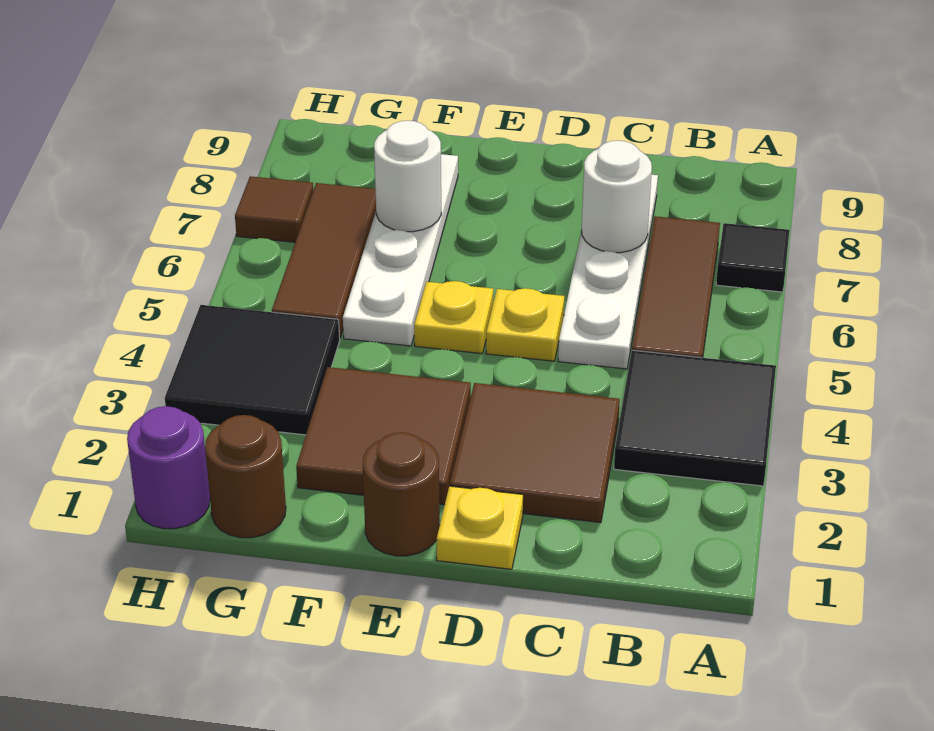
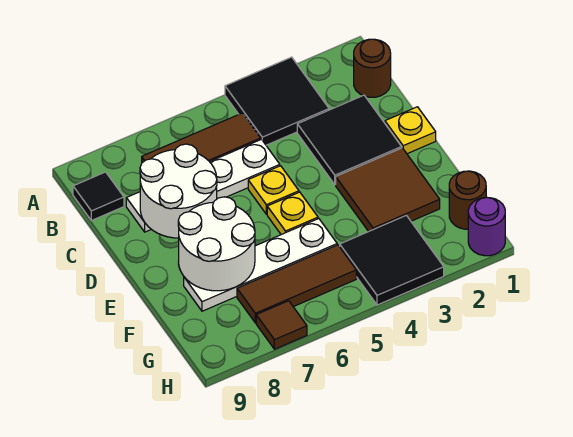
black tile A7 level 1 -> black tile B9 level 1
brown tile C2:D3 level 1 -> black tile C2:D3 level 1
white round brick C7 level 2 -> white round brick C7:D8 level 2
brown round brick E1 level 1 -> brown round brick B1 level 1
white round brick F7 level 2 -> white round brick E7:F8 level 2

